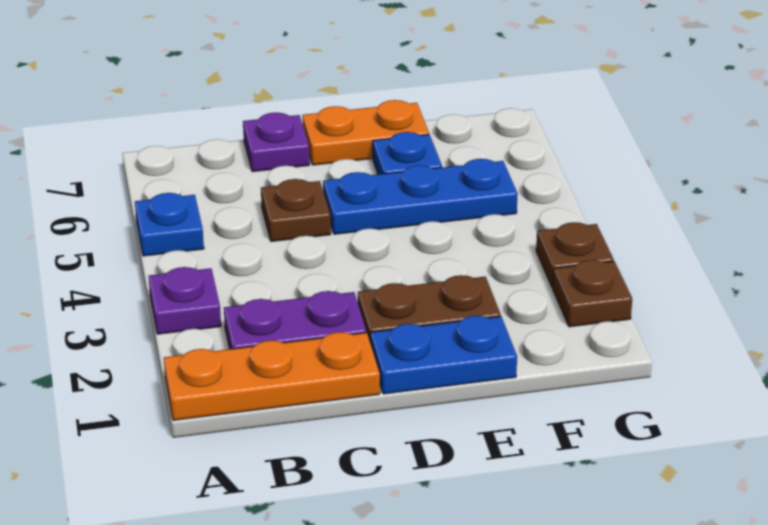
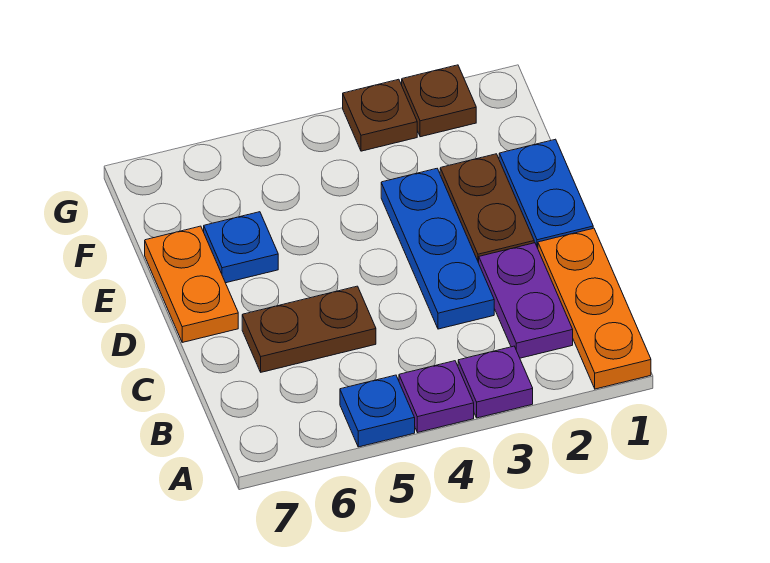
brown plate C5 level 1 -> brown plate C5:C6 level 1
purple plate C7 level 1 -> purple plate A4 level 1
blue plate D5:F5 level 1 -> blue plate C3:E3 level 1

